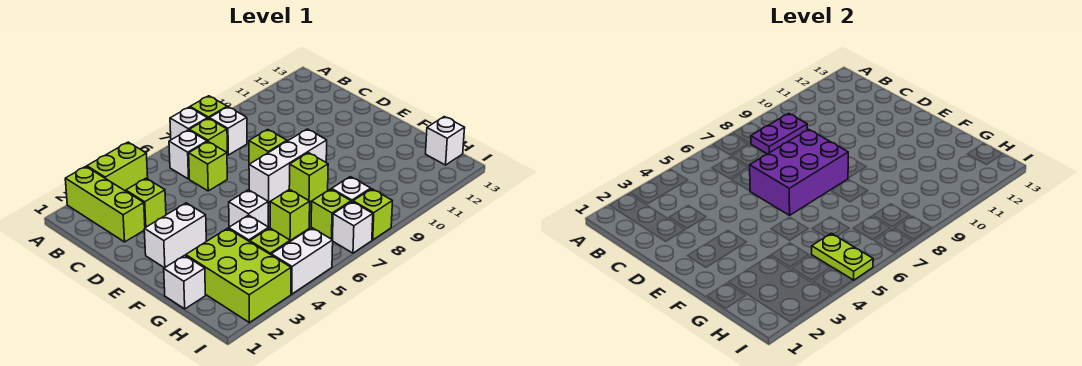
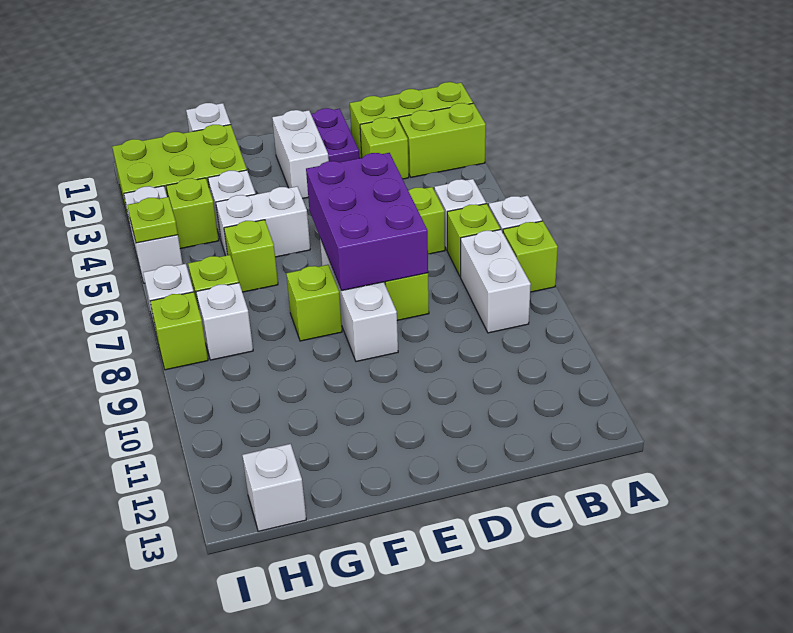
lime brick A3:A4 level 1 -> lime brick A3:B3 level 1
white brick B8 level 1 -> white brick B8:B9 level 1
purple plate B8:B9 level 2 -> purple plate D1:D2 level 1
white brick F5 level 1 -> white brick F5:G5 level 1
lime plate H5:I5 level 2 -> lime plate I5 level 2

